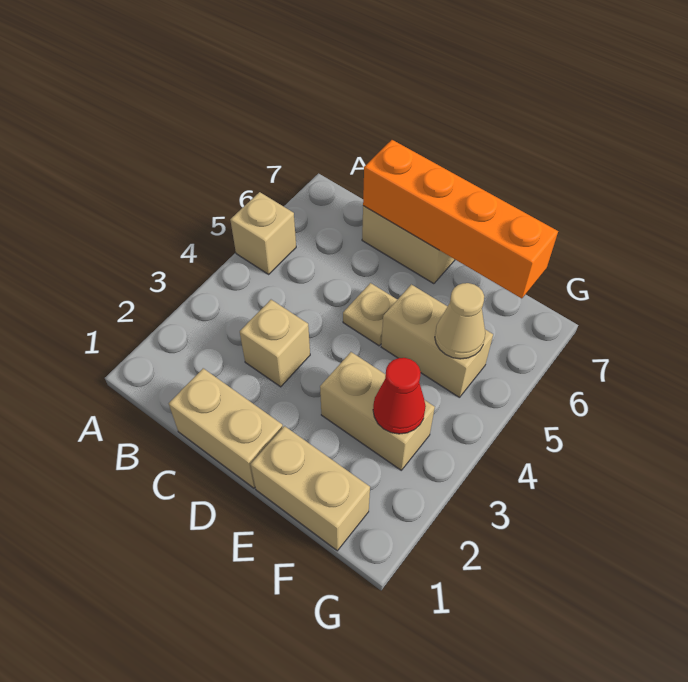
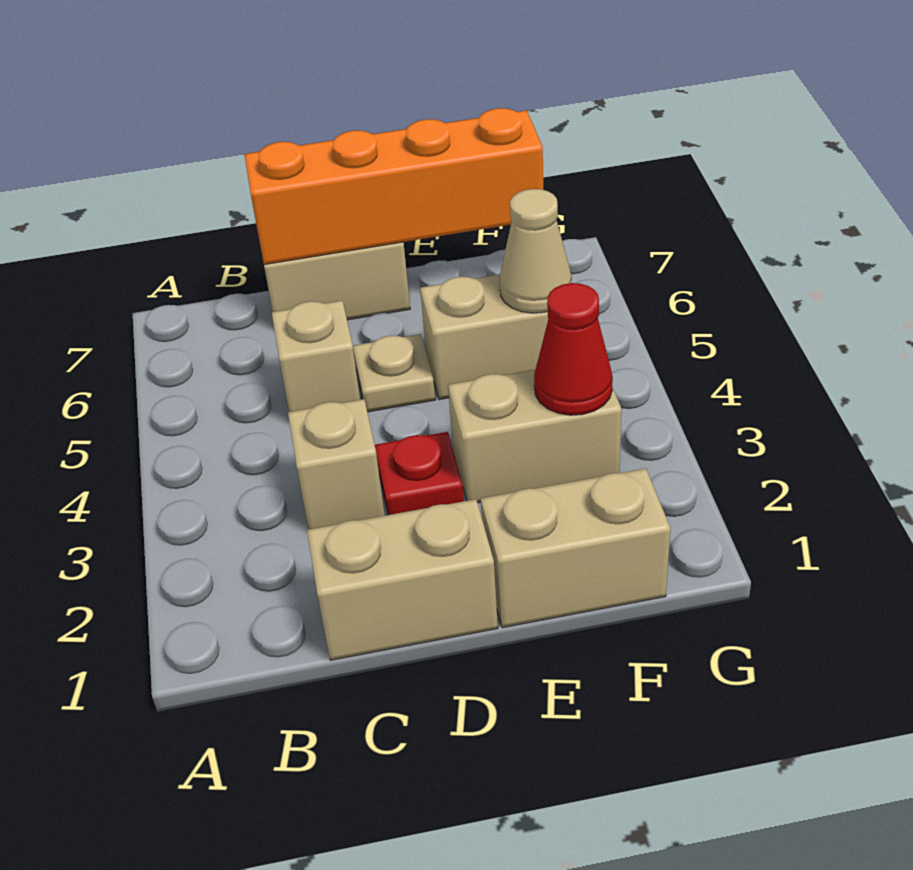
tan brick A5 level 1 -> tan brick C5 level 1
none -> red plate D3 level 1

